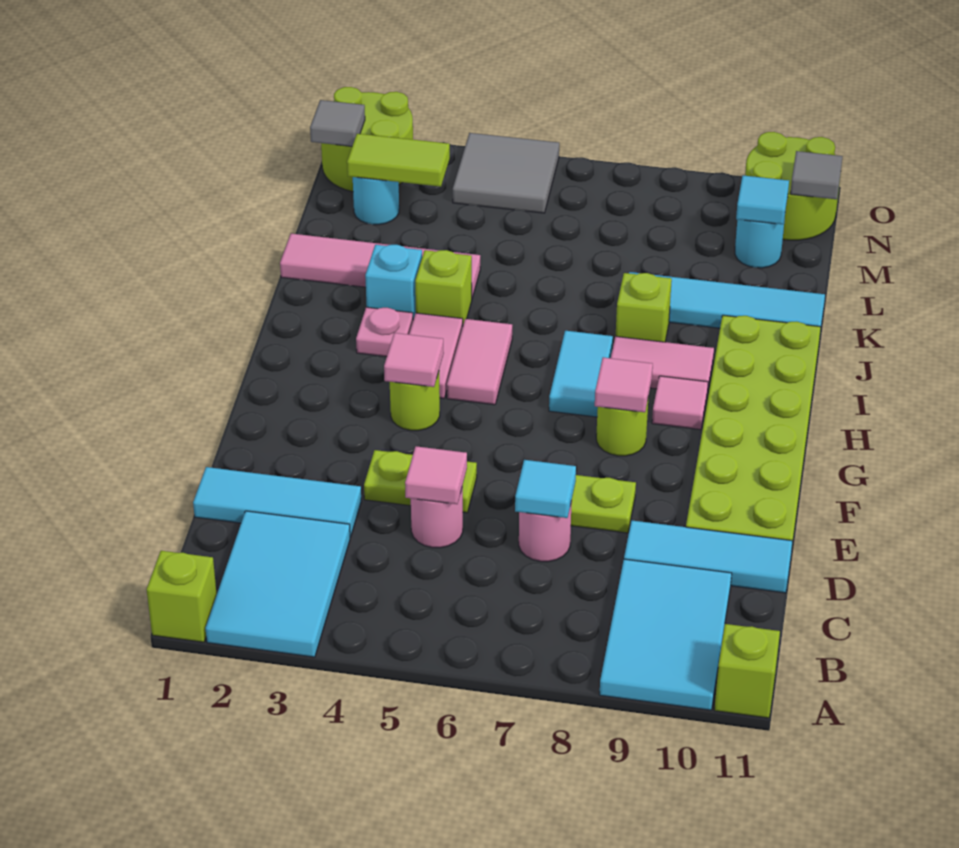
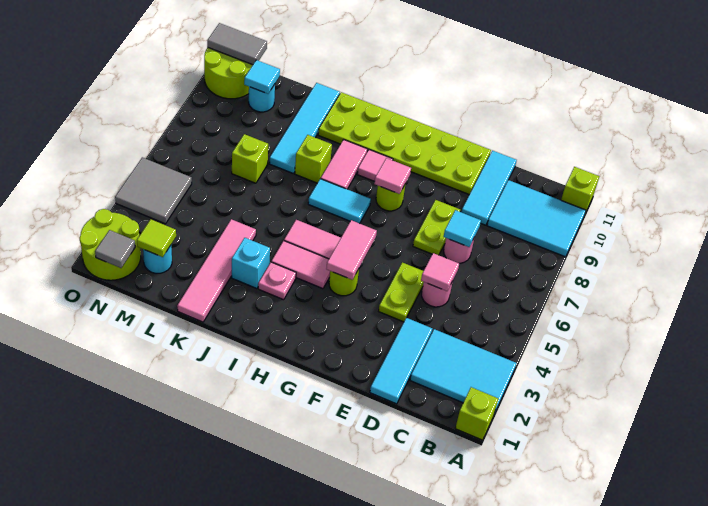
pink tile G4 level 2 -> pink tile G4:G5 level 2
lime brick J4 level 1 -> lime brick L7 level 1
lime tile M2:M3 level 2 -> lime tile M2 level 2
grey tile N11 level 2 -> grey tile N11:O11 level 2

